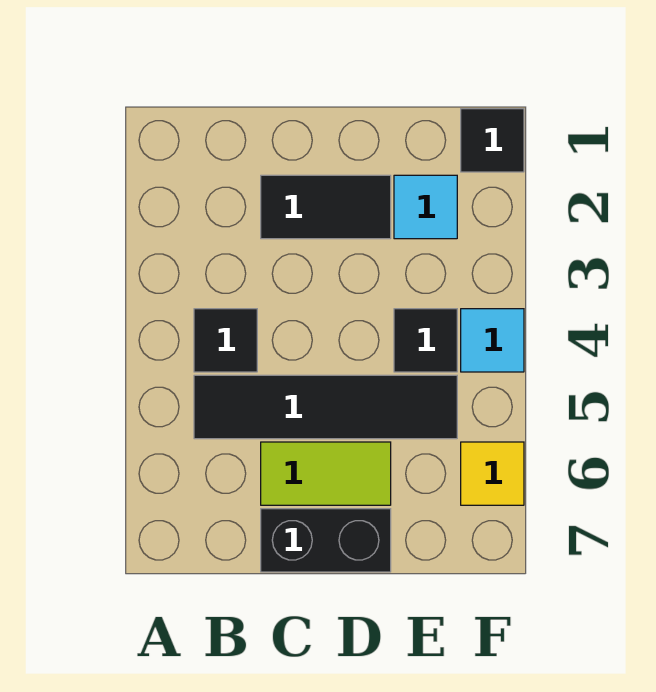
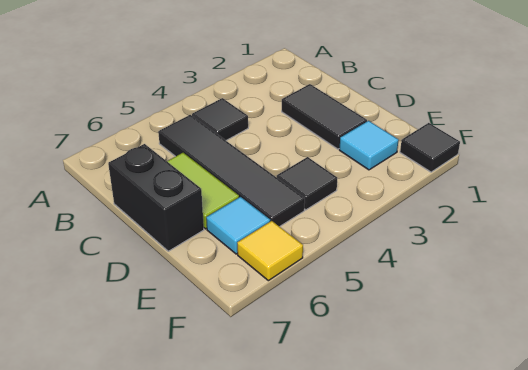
cyan tile F4 level 1 -> cyan tile E6 level 1

